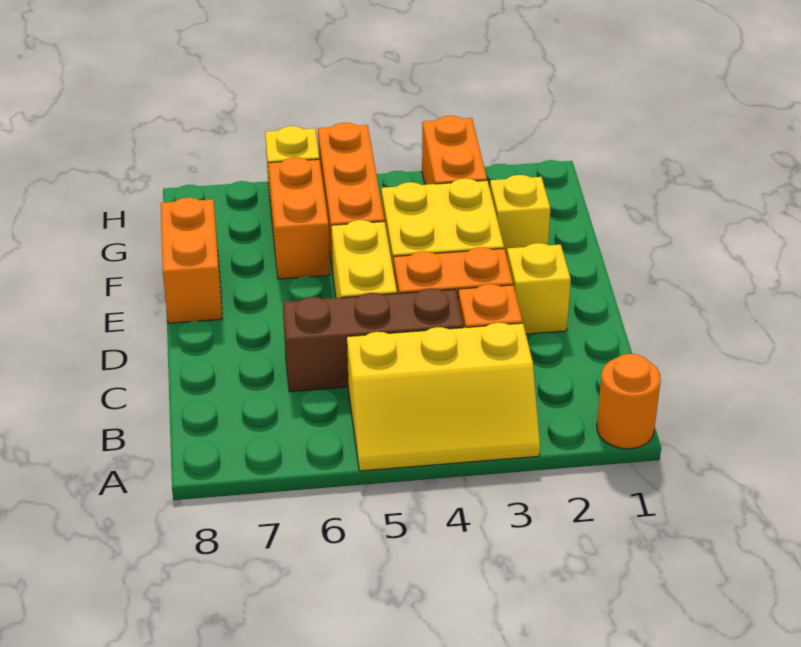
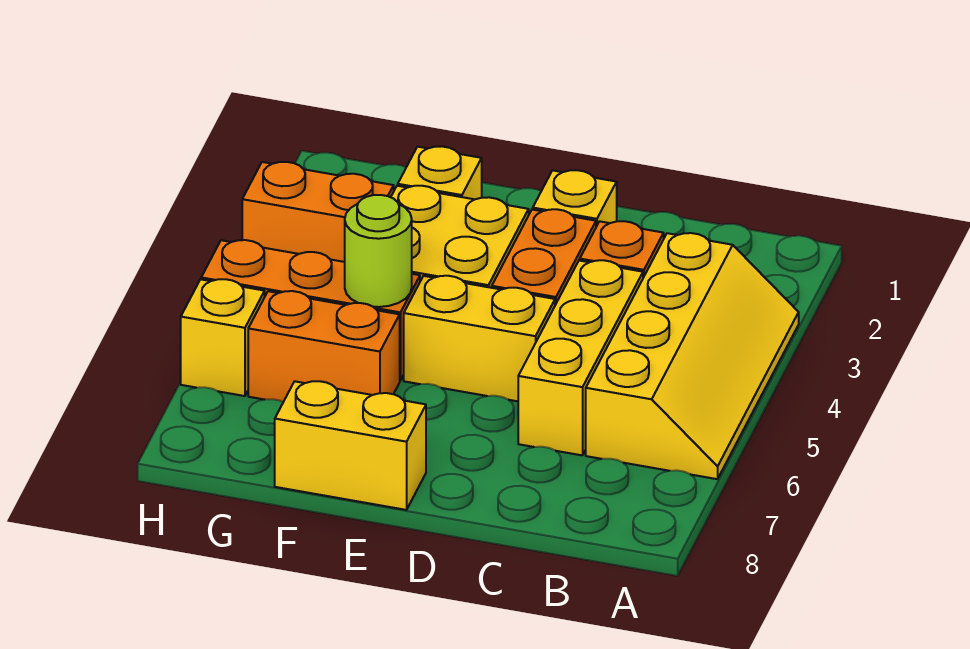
orange round brick A1 level 1 -> none
yellow slope A3:B5 level 1 top B -> yellow slope A3:B6 level 1 top B
brown brick C4:C6 level 1 -> yellow brick C4:C6 level 1
orange brick E8:F8 level 1 -> yellow brick E8:F8 level 1
none -> lime round brick F5 level 2

